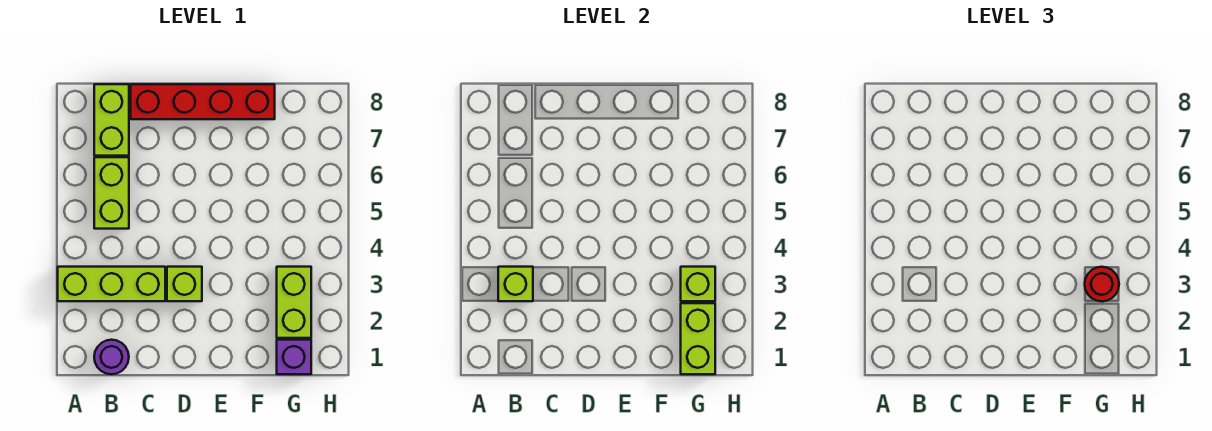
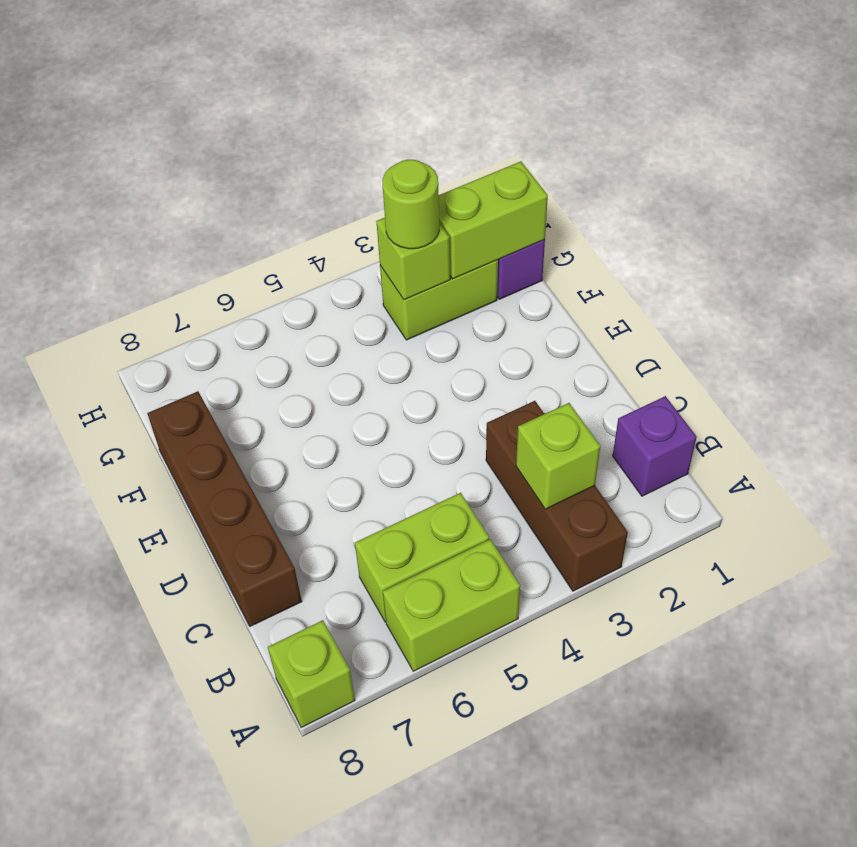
lime brick A3:C3 level 1 -> brown brick A3:C3 level 1
purple round brick B1 level 1 -> purple brick B1 level 1
lime brick B7:B8 level 1 -> lime brick A5:A6 level 1
red brick C8:F8 level 1 -> brown brick C8:F8 level 1
lime brick D3 level 1 -> lime brick A8 level 1
red round brick G3 level 3 -> lime round brick G3 level 3

